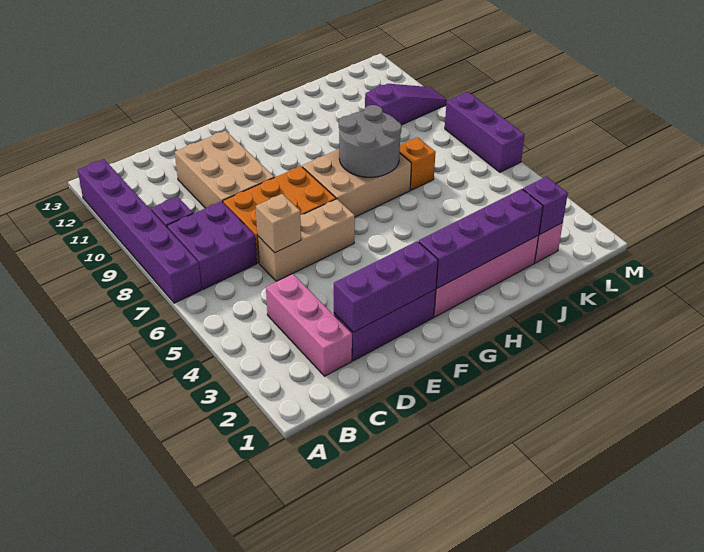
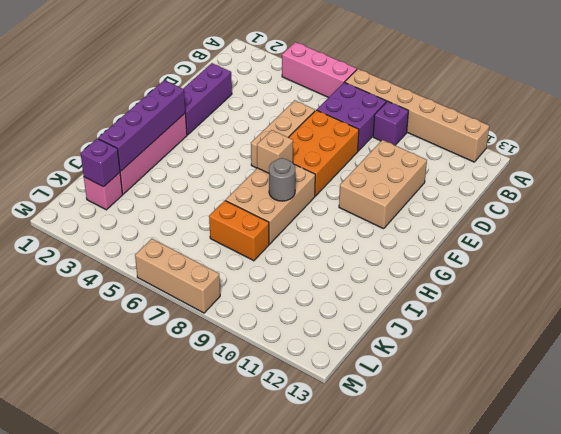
purple brick A7:A12 level 1 -> tan brick A7:A12 level 1
pink brick C2:C4 level 1 -> pink brick A4:A6 level 1
purple brick D2:F2 level 2 -> none
tan brick D6 level 2 -> tan brick G7 level 2
tan brick D9:E11 level 1 -> tan brick D10:F11 level 1
grey round brick H7:I8 level 2 -> grey round brick H8 level 2
orange brick J7 level 1 -> orange brick J7:J8 level 1
purple slope K10:M10 level 1 top K -> none
purple brick M6:M8 level 1 -> tan brick M6:M8 level 1

